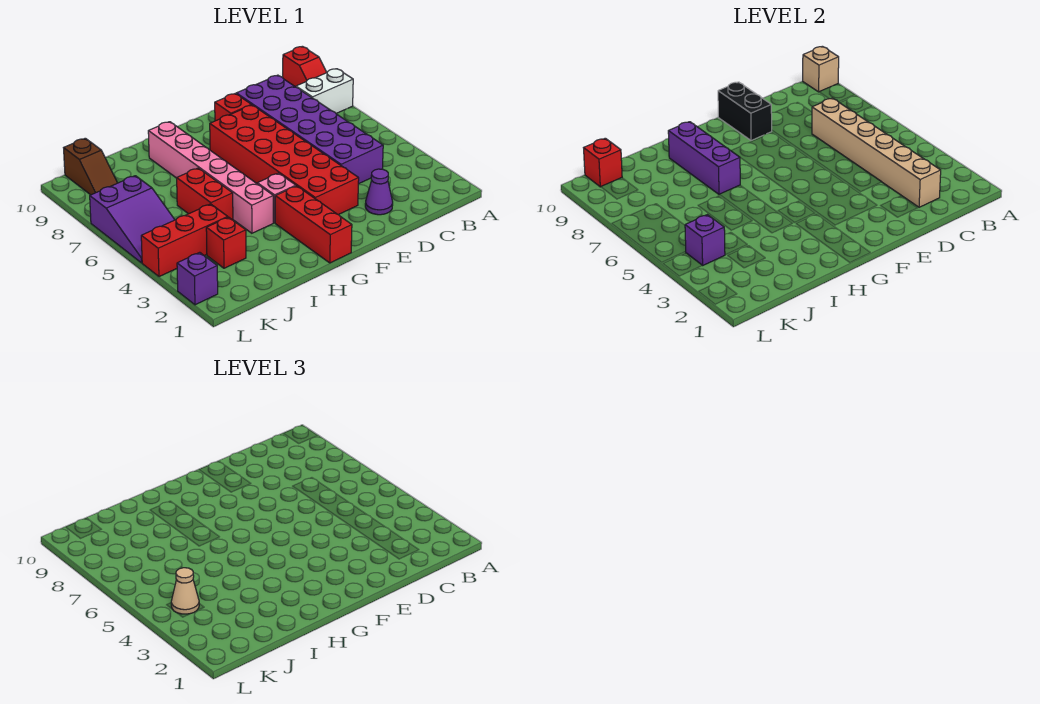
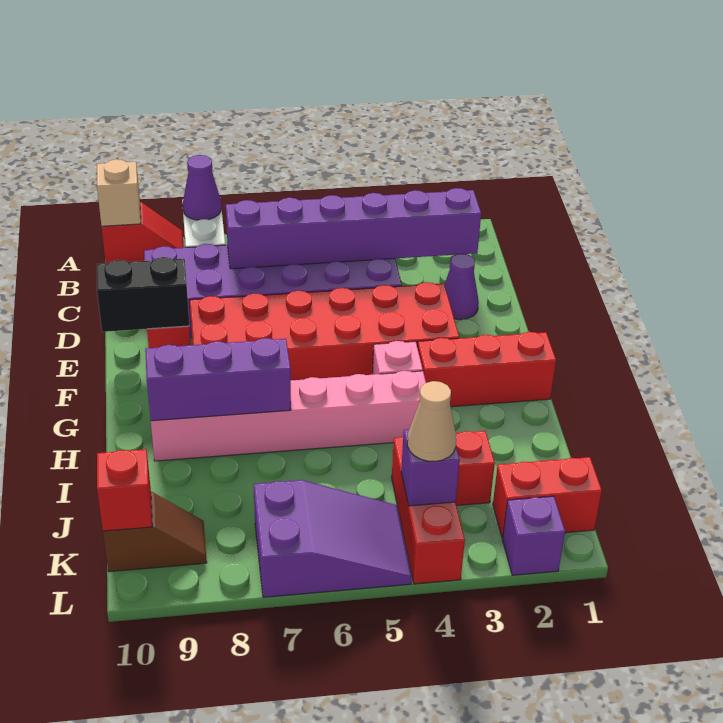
none -> purple cone A8 level 2
tan brick C2:C7 level 2 -> purple brick C2:C7 level 2
red brick I5:I6 level 1 -> red brick K1:K2 level 1

